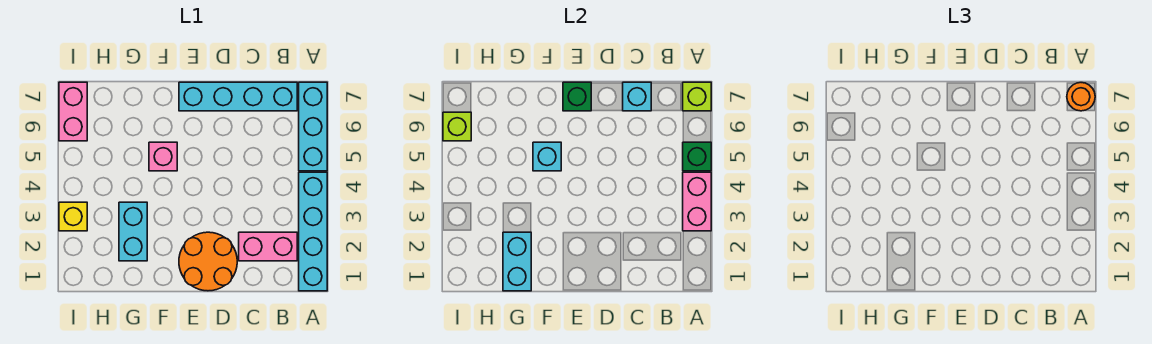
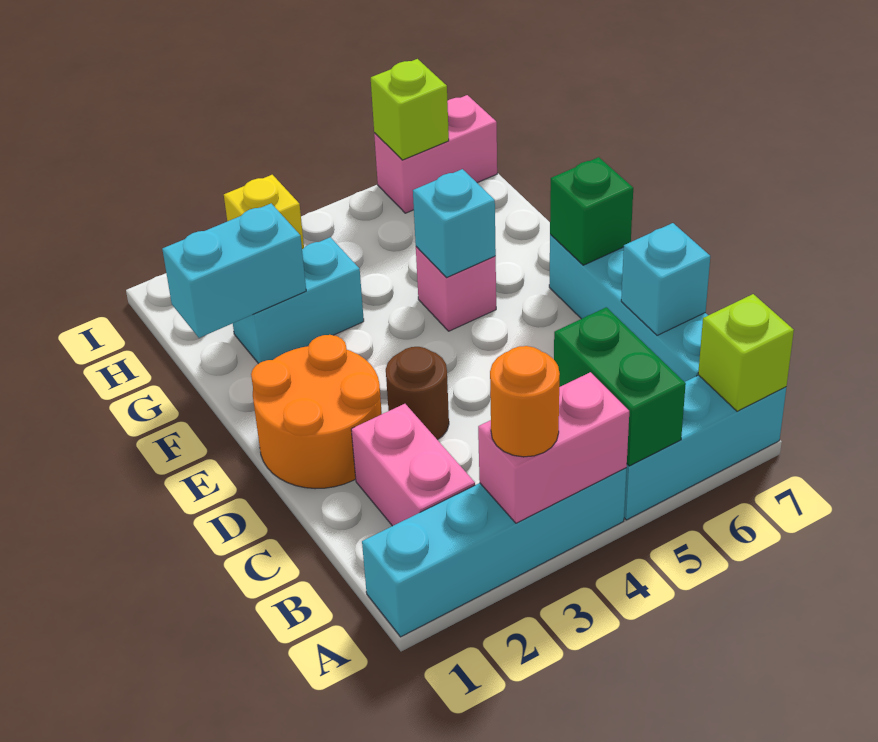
green brick A5 level 2 -> green brick A5:B5 level 2
orange round brick A7 level 3 -> orange round brick A3 level 3
none -> brown round brick D3 level 1

